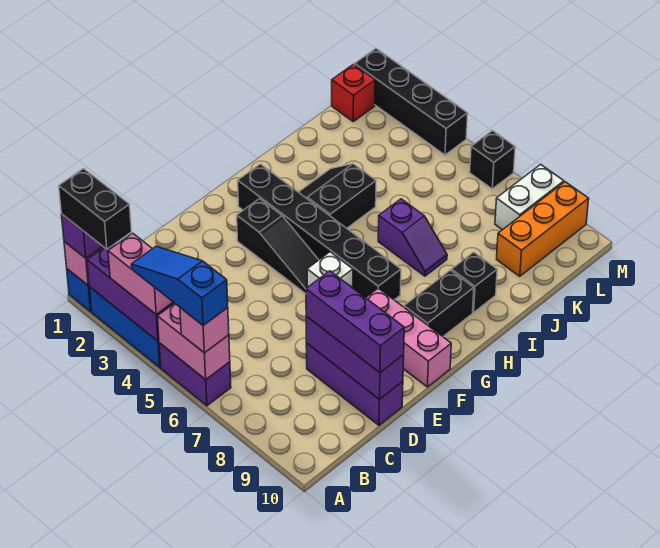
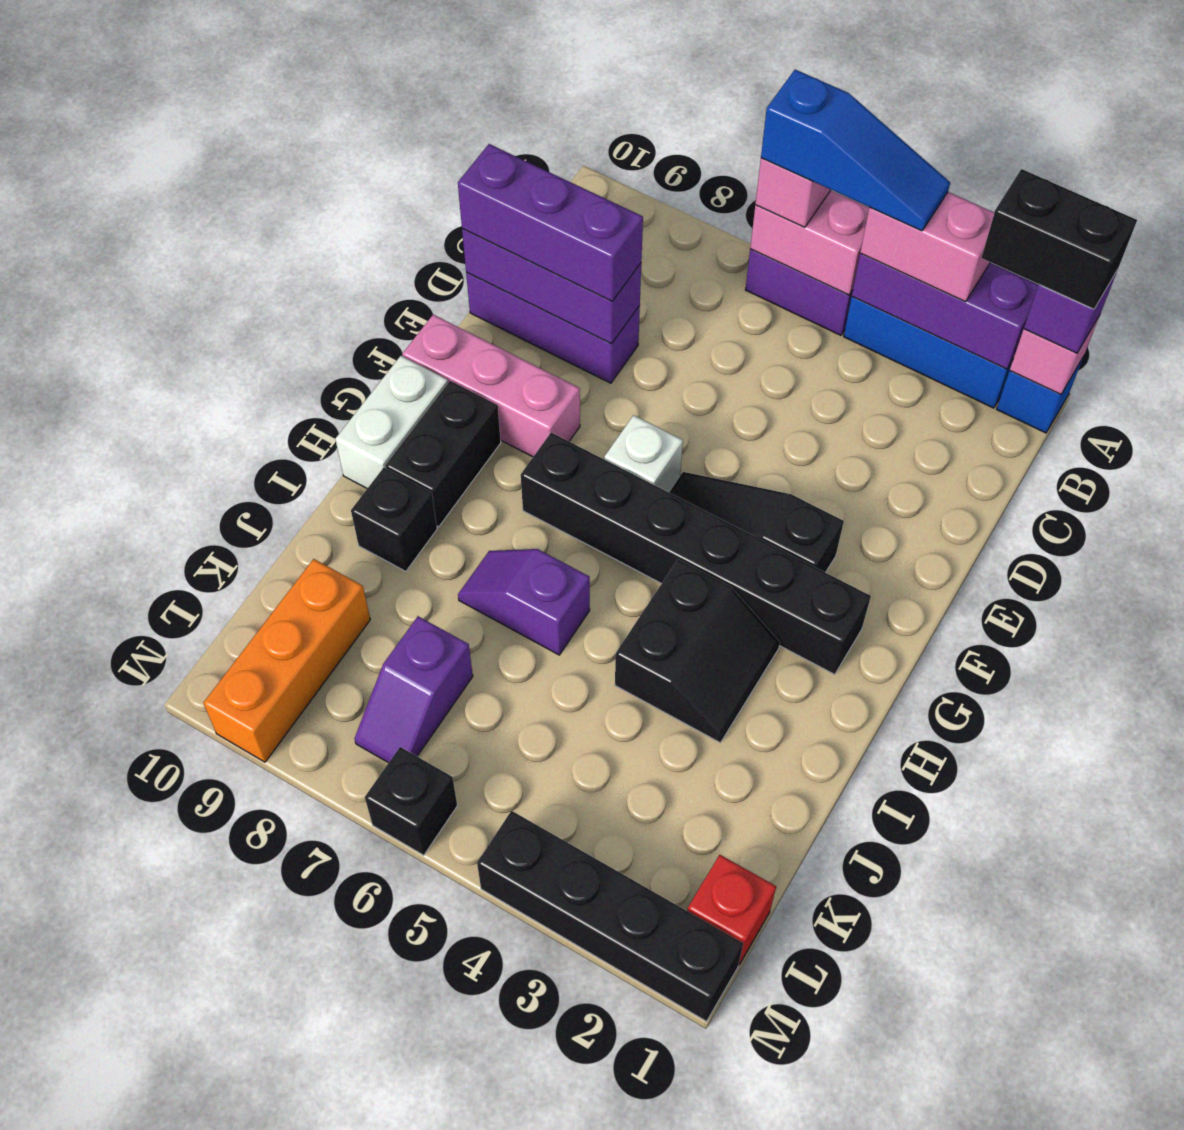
none -> purple slope K7:L7 level 1 top K
white brick L8:M8 level 1 -> white brick G10:H10 level 1

